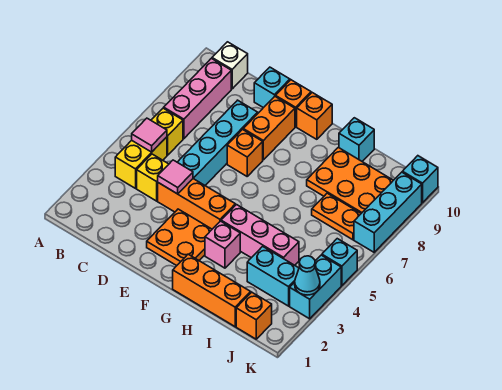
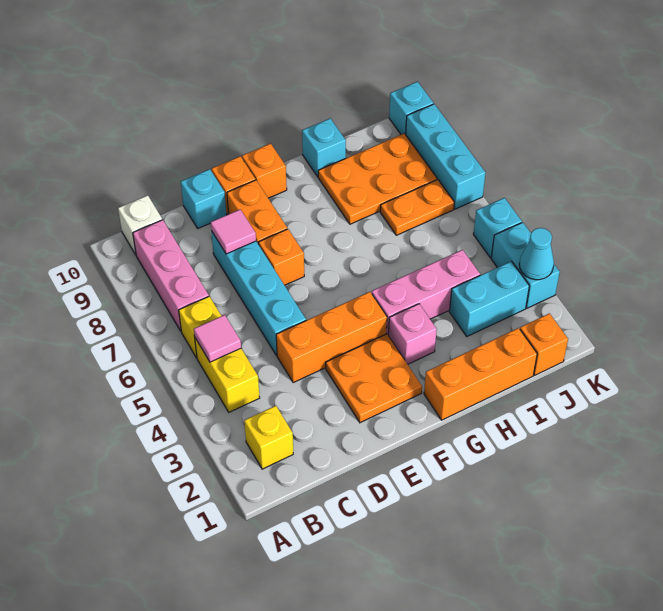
yellow brick C4 level 1 -> yellow brick B2 level 1
pink tile D4 level 2 -> pink tile D8 level 2

